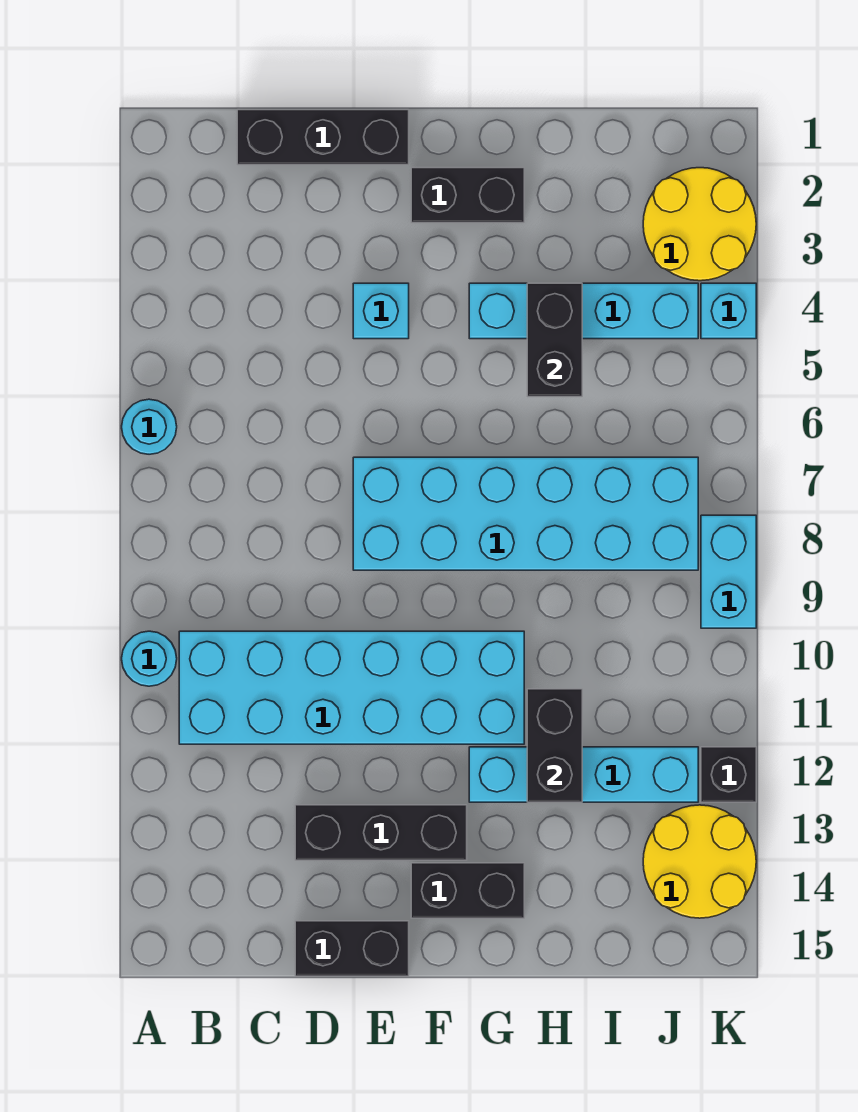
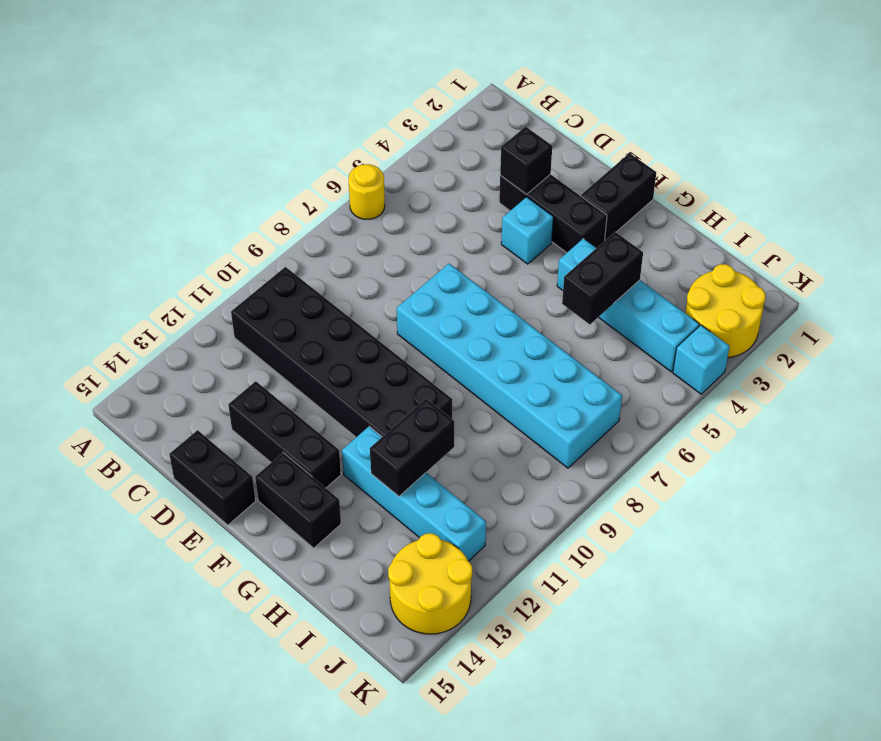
cyan round brick A6 level 1 -> yellow round brick A6 level 1
cyan round brick A10 level 1 -> none
cyan brick B10:G11 level 1 -> black brick B10:G11 level 1
black brick C1:E1 level 1 -> black brick D3:F3 level 1
black brick F2:G2 level 1 -> black brick F1:F2 level 1
cyan brick K8:K9 level 1 -> none
black brick K12 level 1 -> black brick D3 level 2

